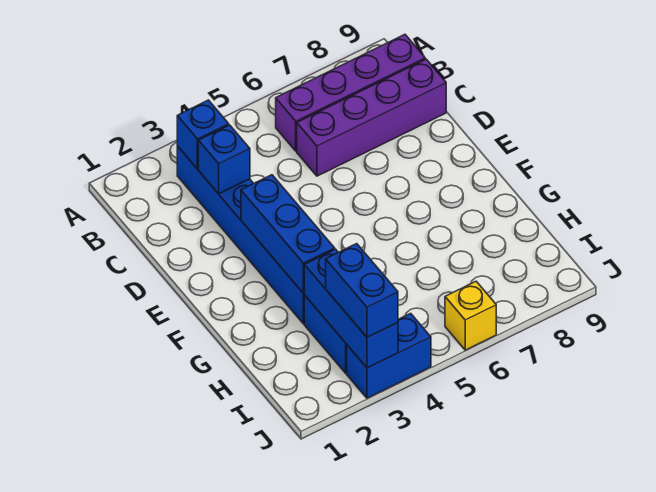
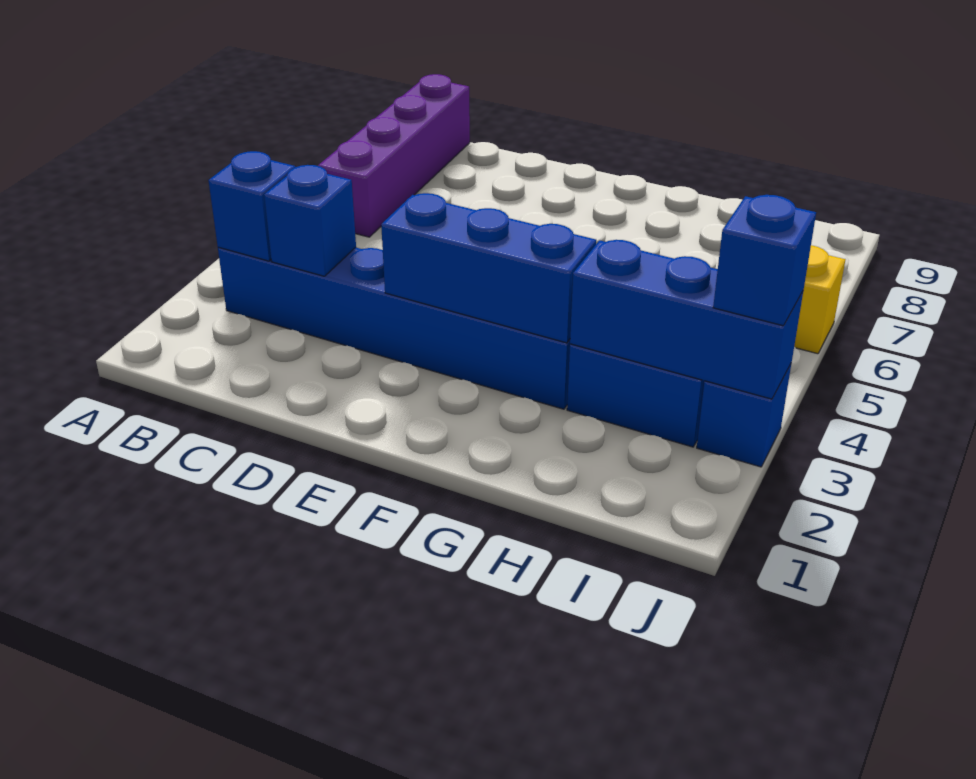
purple brick C6:C9 level 1 -> none
blue brick I3:J3 level 3 -> blue brick J3 level 3
blue brick J3:J4 level 1 -> blue brick J3 level 1

